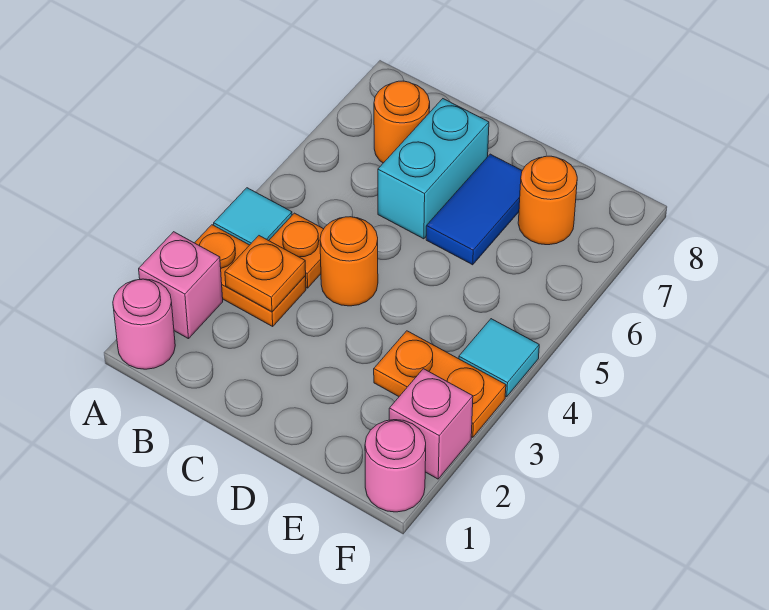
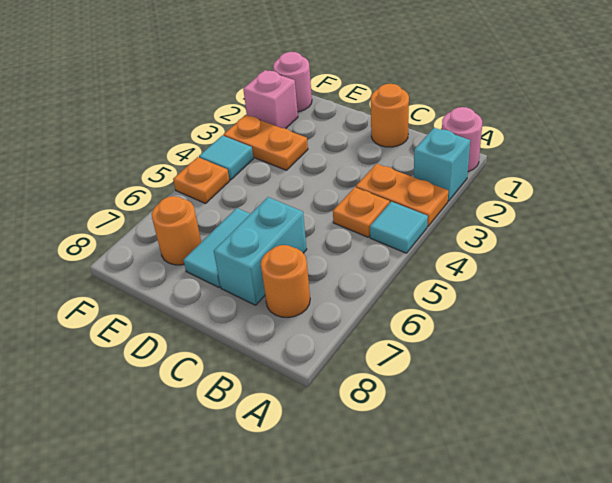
pink brick A2 level 1 -> cyan brick A2 level 1
orange plate B3 level 2 -> orange plate F5 level 1
orange round brick C4 level 1 -> orange round brick C1 level 1
blue tile D6:D7 level 1 -> cyan tile D6:D7 level 1

